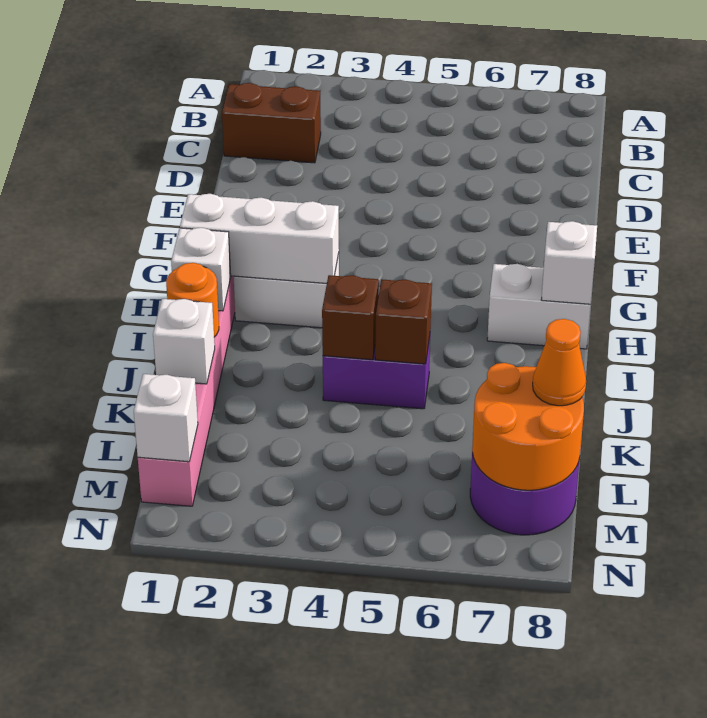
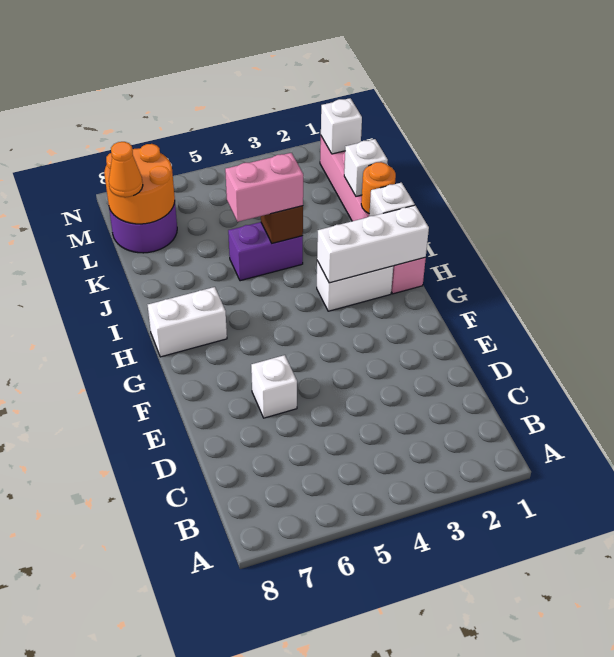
brown brick C1:C2 level 1 -> none
white brick H8 level 2 -> white brick E6 level 1
none -> pink brick J4:J5 level 3
brown brick J5 level 2 -> none

